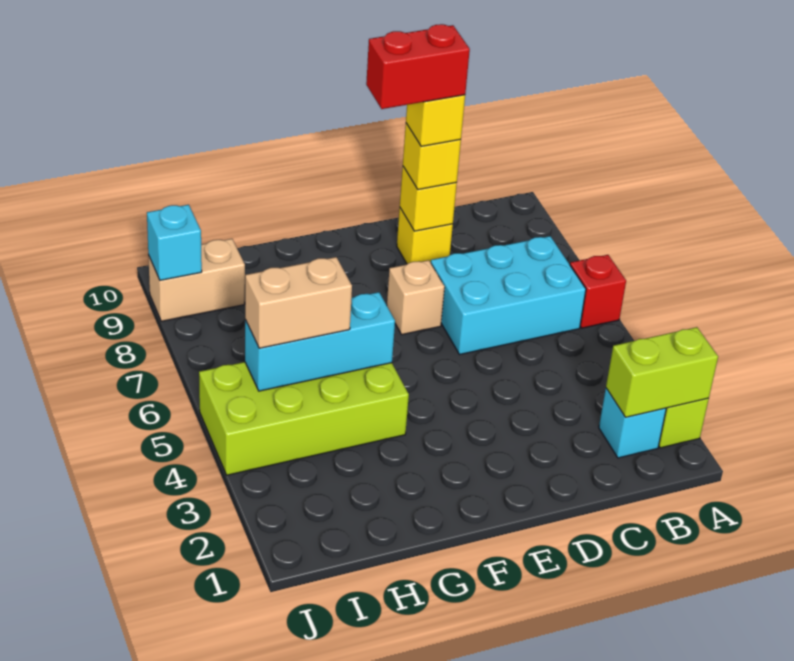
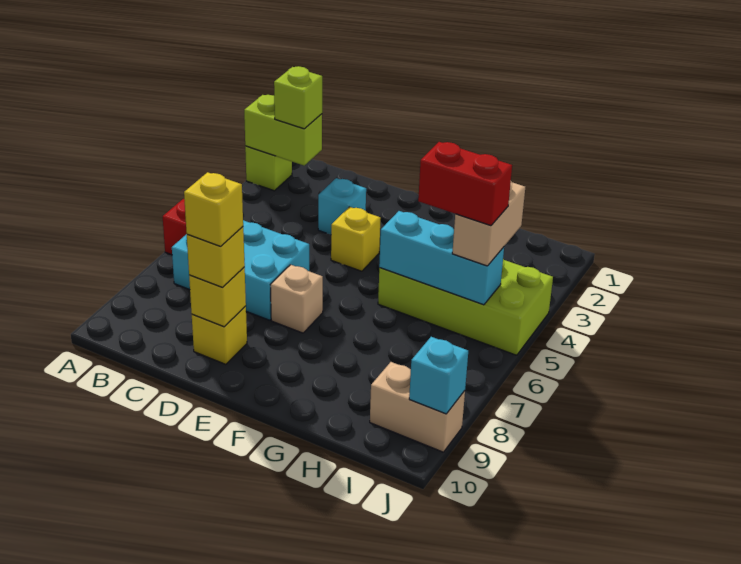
cyan brick B2 level 1 -> cyan brick D3 level 1
none -> lime brick B2 level 3
red brick D9:E9 level 5 -> red brick H5:I5 level 4
none -> yellow brick E4 level 1
tan brick H5:I5 level 3 -> tan brick I4:I5 level 3

